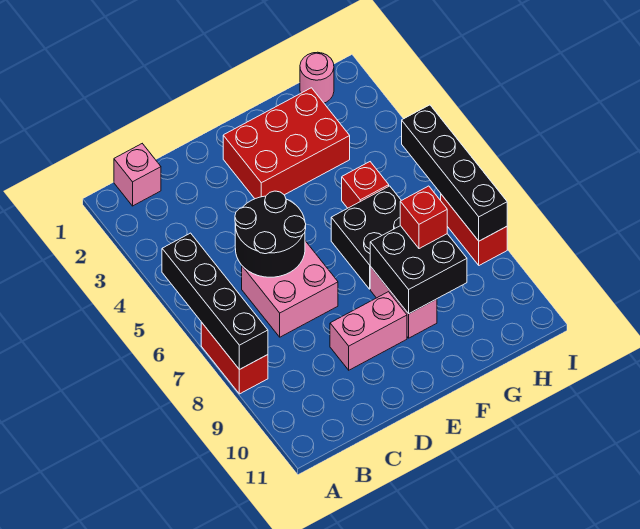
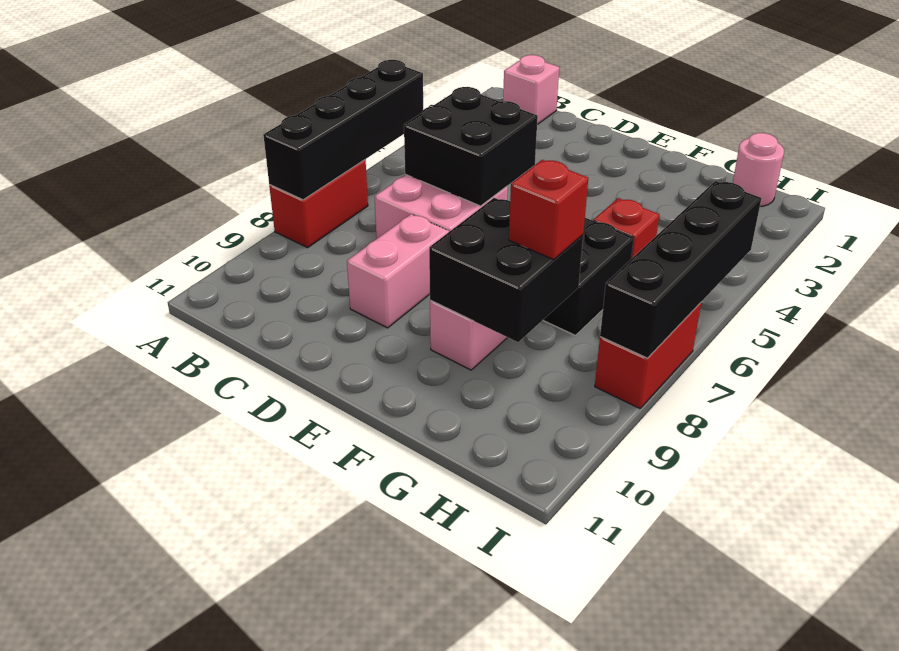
black round brick C5:D6 level 2 -> black brick C5:D6 level 2
pink brick D9:E9 level 1 -> pink brick D8:D9 level 1
red brick E2:G3 level 1 -> none

